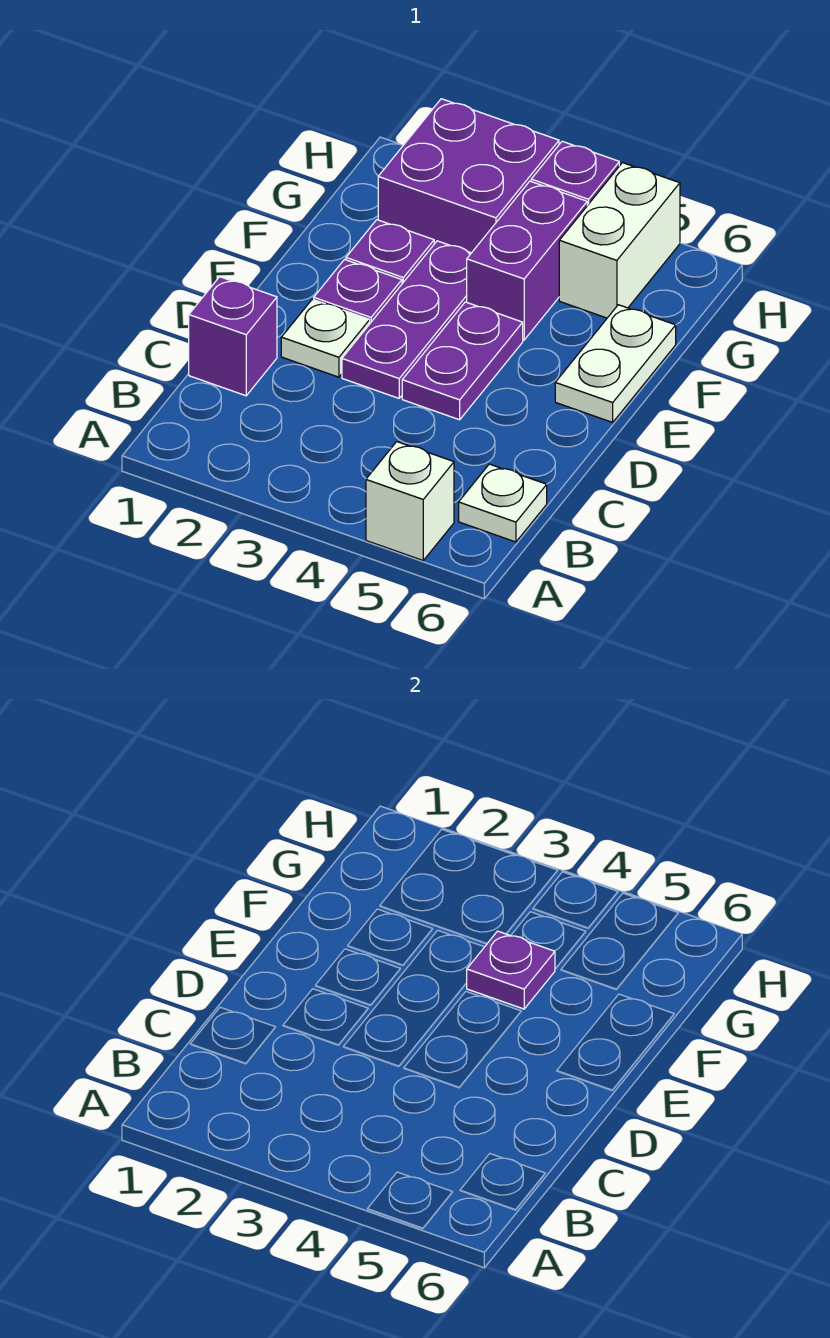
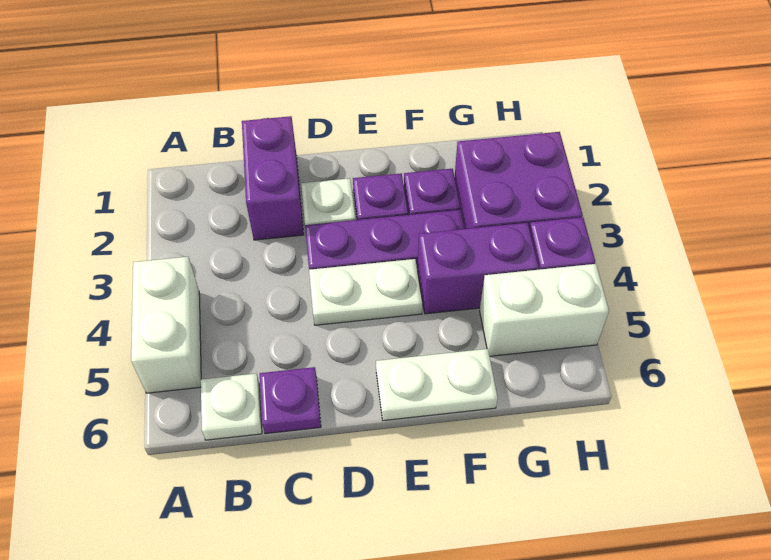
white brick A5 level 1 -> white brick A4:A5 level 1
purple brick C1 level 1 -> purple brick C1:C2 level 1
purple plate D4:E4 level 1 -> white plate D4:E4 level 1
purple plate F4 level 2 -> purple plate C6 level 1

